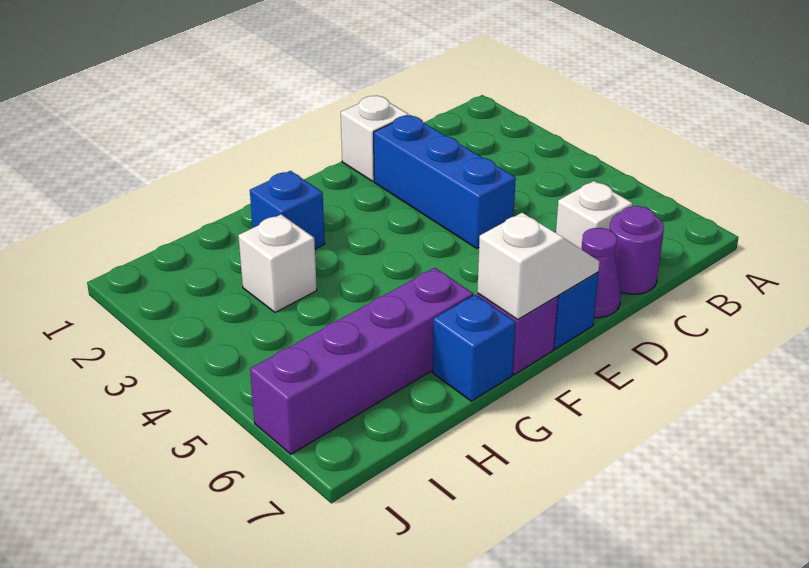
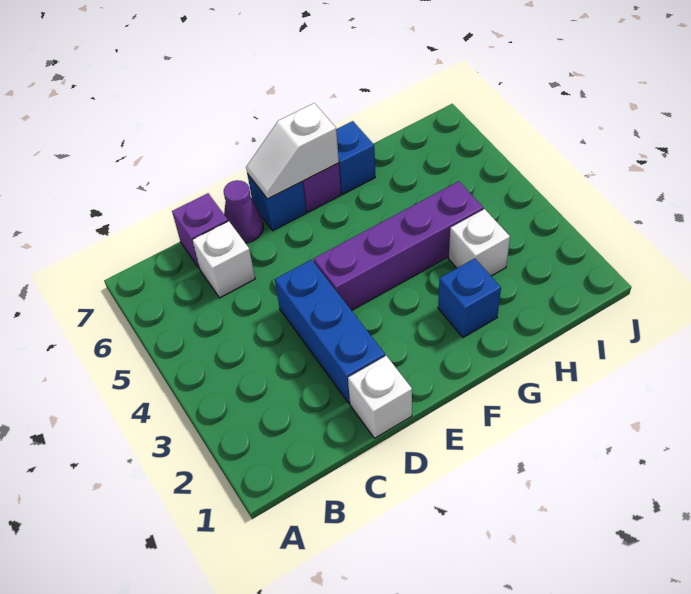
purple round brick C7 level 1 -> purple brick C7 level 1
purple brick G6:J6 level 1 -> purple brick E4:H4 level 1

